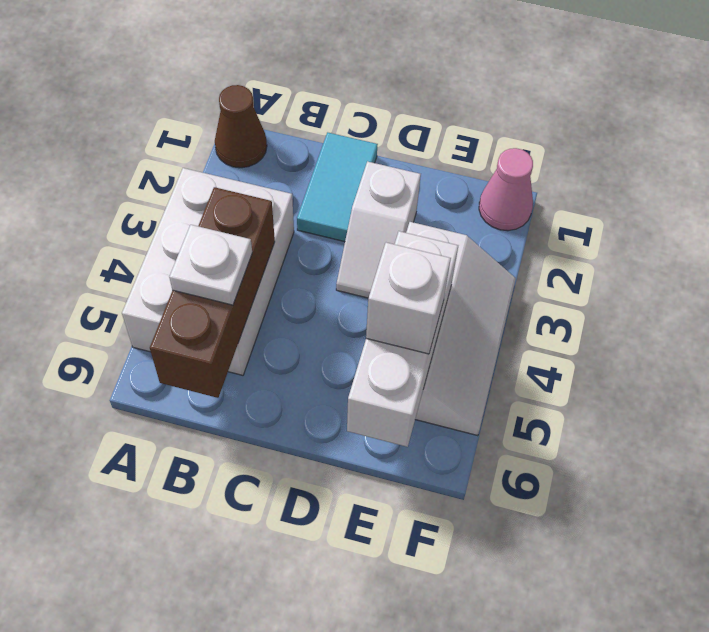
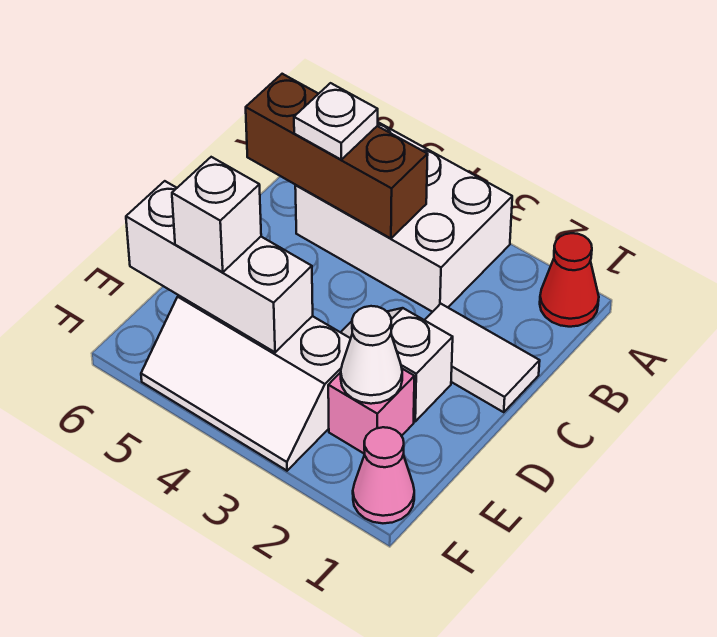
brown cone A1 level 1 -> red cone A1 level 1
cyan tile C1:C2 level 1 -> white tile C1:C2 level 1
none -> pink brick E2 level 1
none -> white cone E2 level 2

